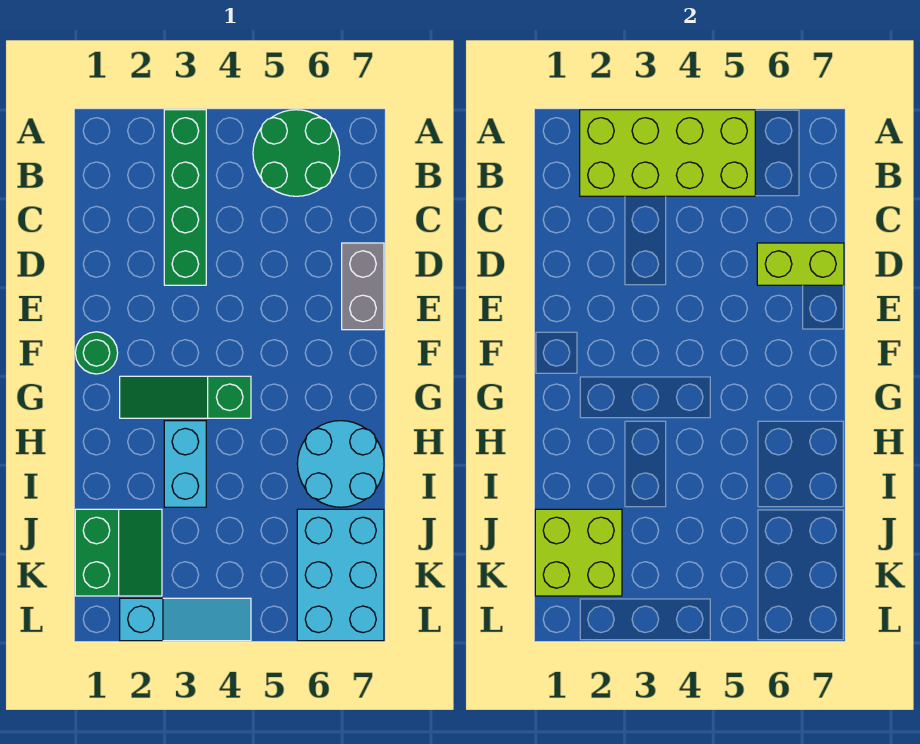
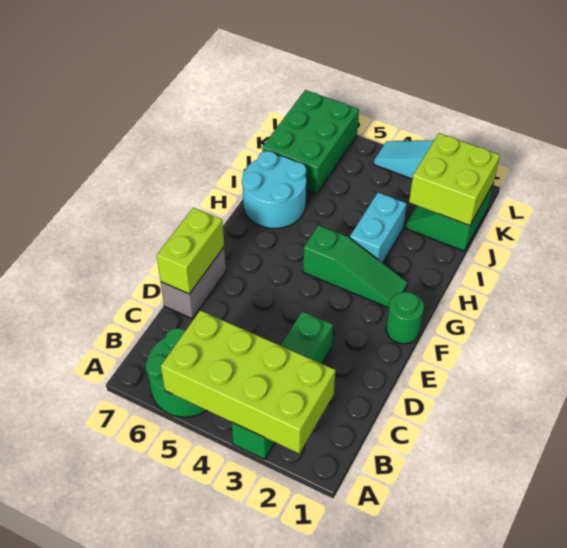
lime brick D6:D7 level 2 -> lime brick D7:E7 level 2
cyan brick J6:L7 level 1 -> green brick J6:L7 level 1

